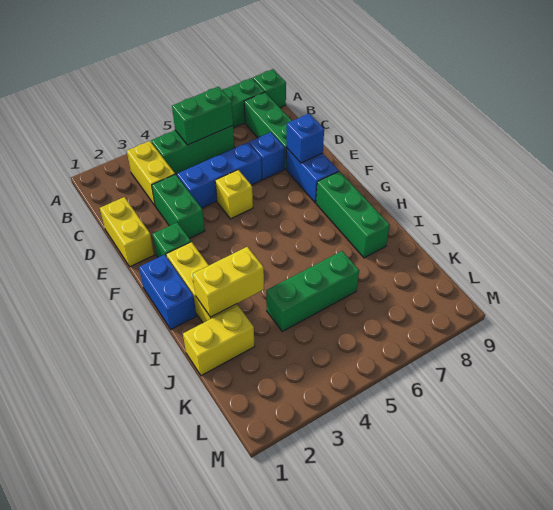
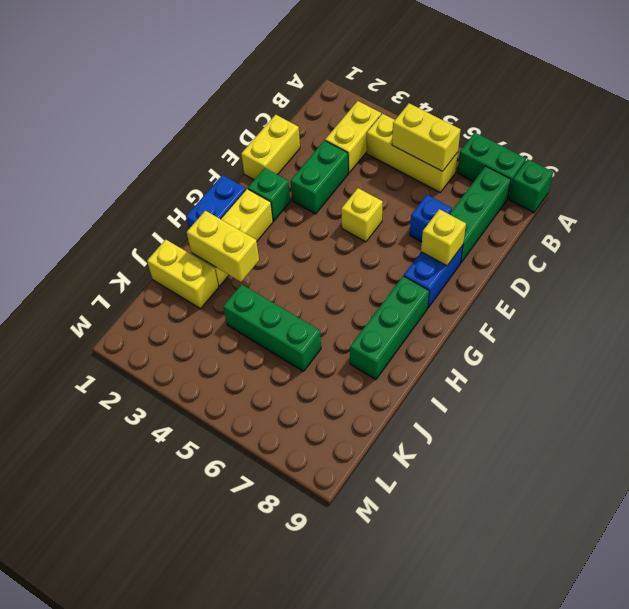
green brick B4:B6 level 1 -> yellow brick B4:B6 level 1
green brick B5:B6 level 2 -> yellow brick B5:B6 level 2
blue brick D4:D6 level 1 -> none
blue brick E8 level 2 -> yellow brick E8 level 2

